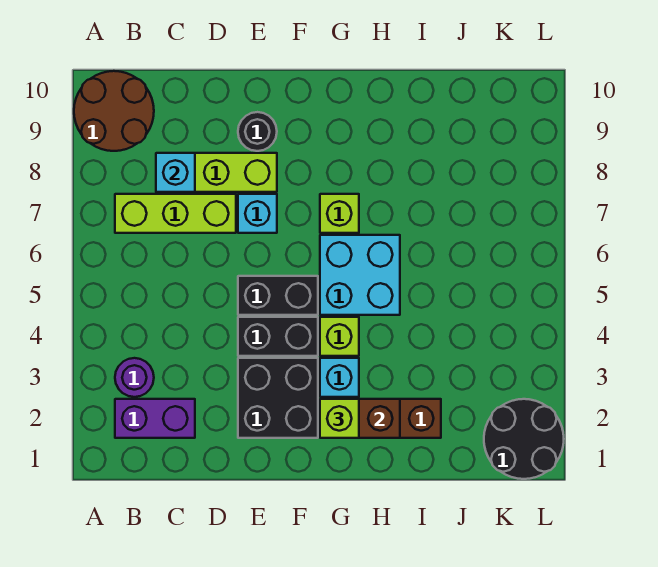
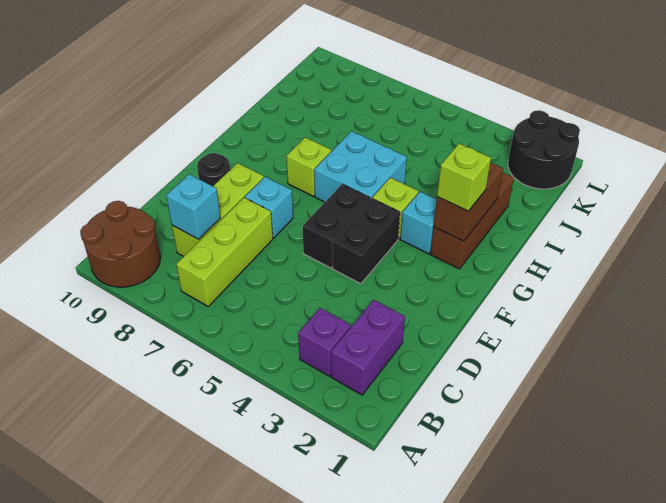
purple round brick B3 level 1 -> purple brick B3 level 1
black brick E2:F3 level 1 -> none

